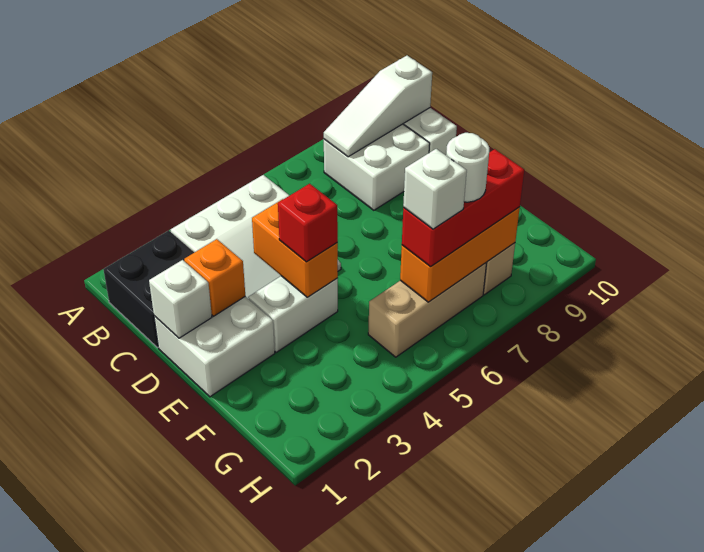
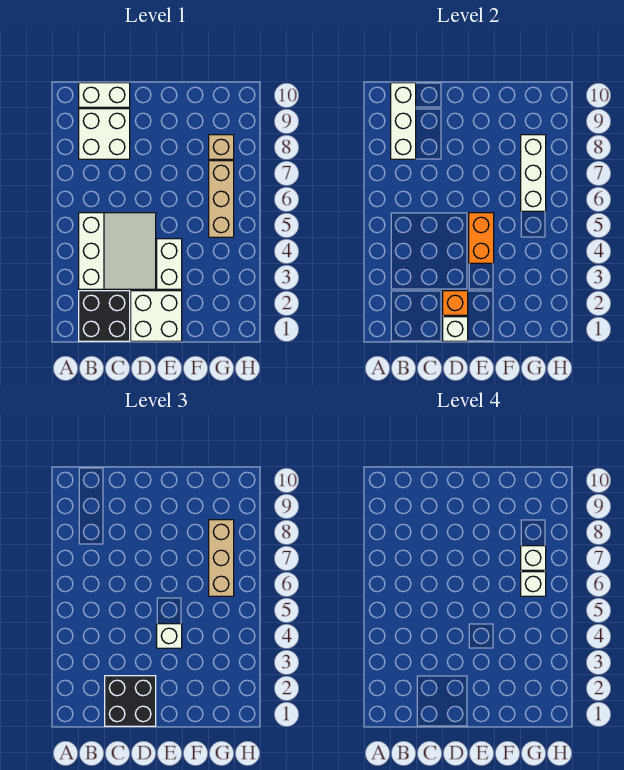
white slope B8:B10 level 2 top 10 -> white brick B8:B10 level 2
none -> black brick C1:D2 level 3
orange brick D4:E4 level 2 -> orange brick E4:E5 level 2
red brick E4 level 3 -> white brick E4 level 3
orange brick G6:G8 level 2 -> white brick G6:G8 level 2
red brick G6:G8 level 3 -> tan brick G6:G8 level 3
white round brick G7 level 4 -> white brick G7 level 4

